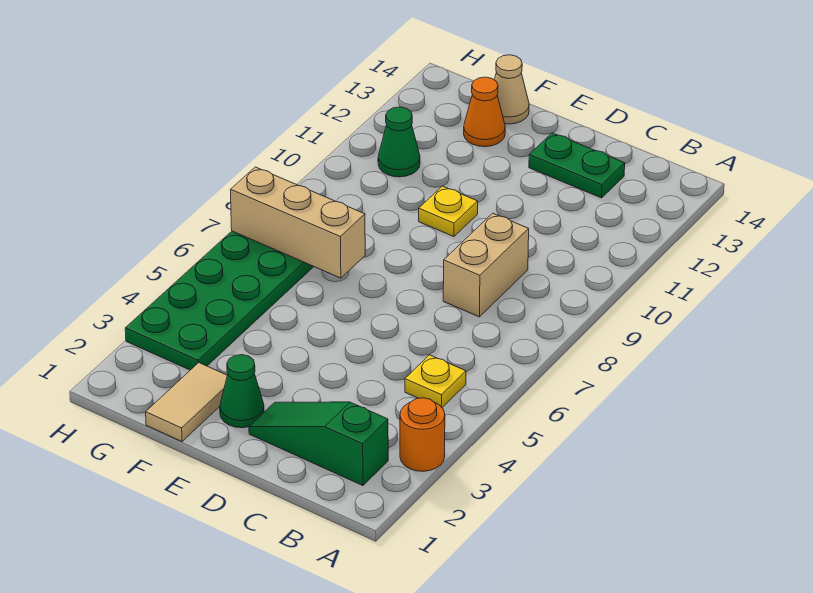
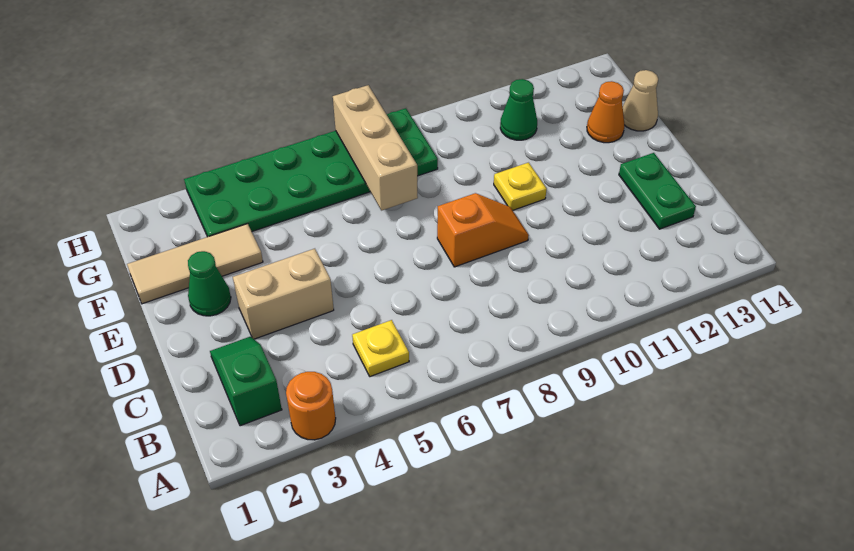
green slope B2:D2 level 1 top B -> green slope B2:C2 level 1 top B
tan brick C8:C9 level 1 -> tan brick D3:D4 level 1
none -> orange slope D8:D9 level 1 top 8
tan tile F1:F2 level 1 -> tan tile F1:F3 level 1

